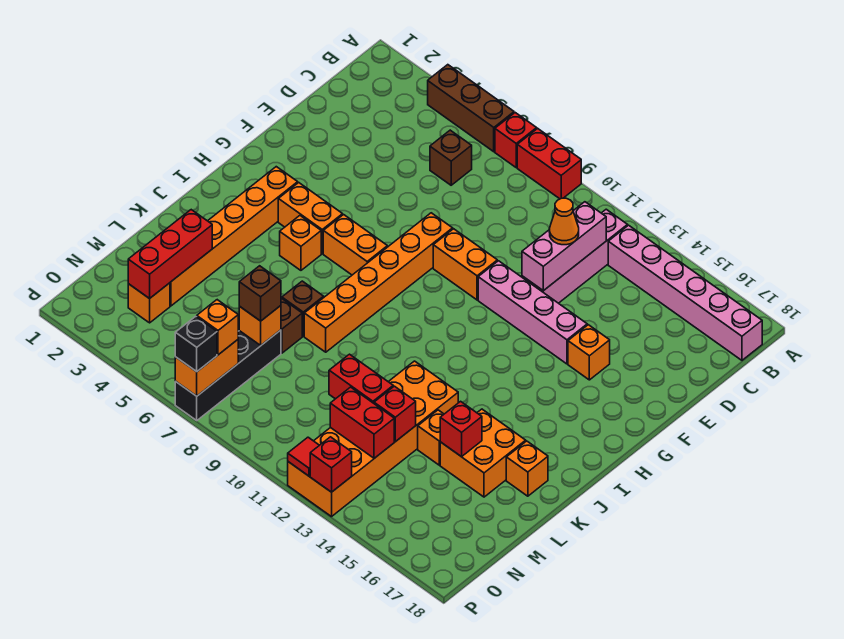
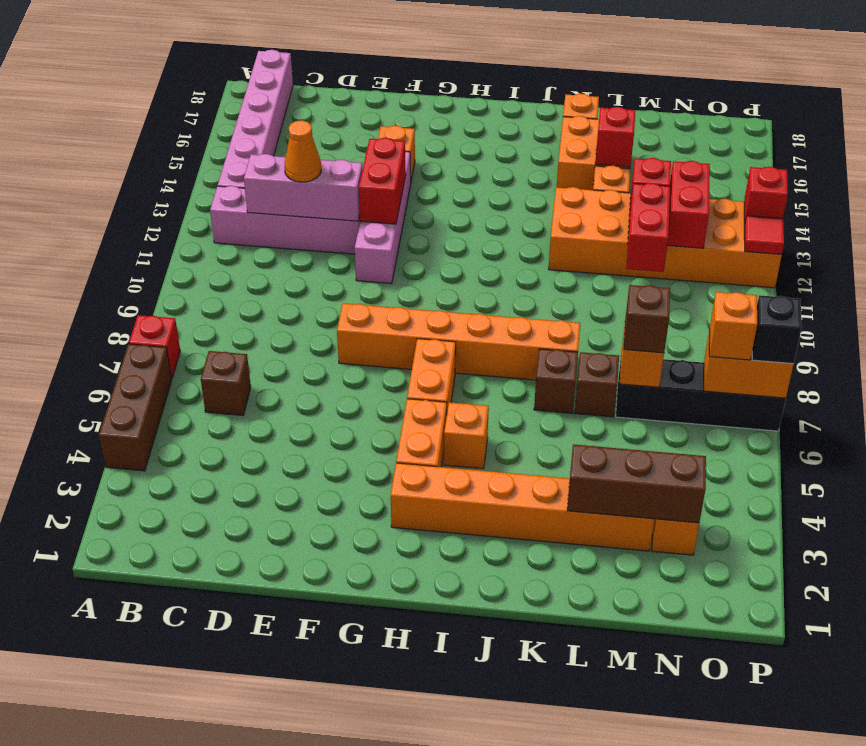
red brick A8:A9 level 1 -> red brick F12:F13 level 2
orange brick F9:F10 level 1 -> none
red brick L3:N3 level 2 -> brown brick L3:N3 level 2

